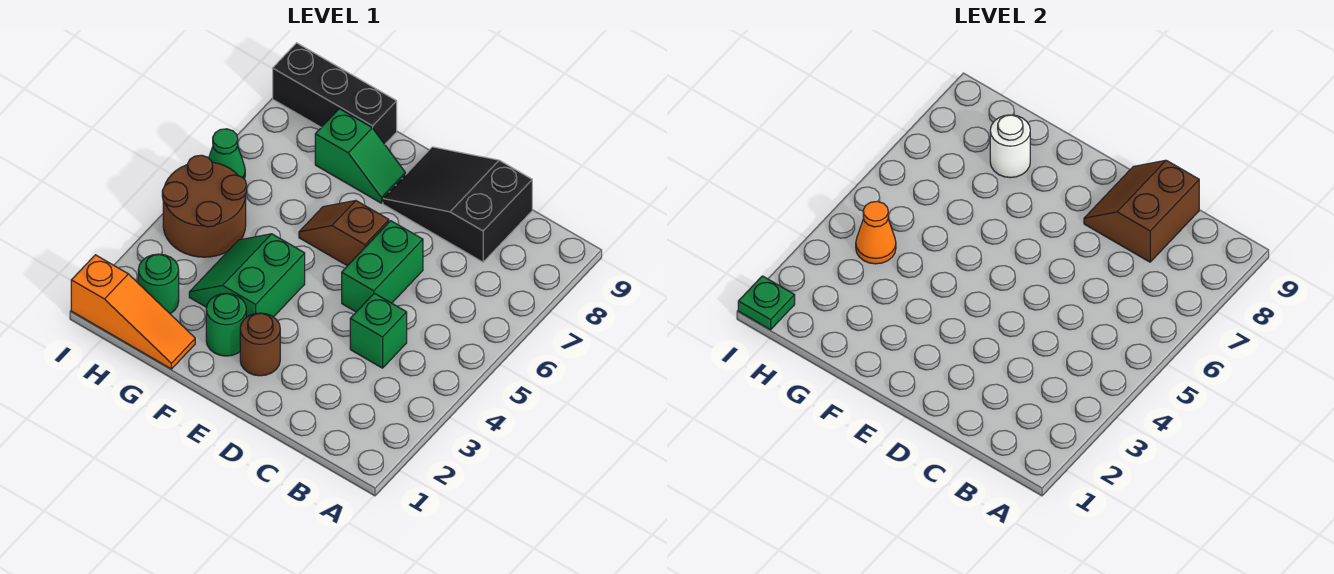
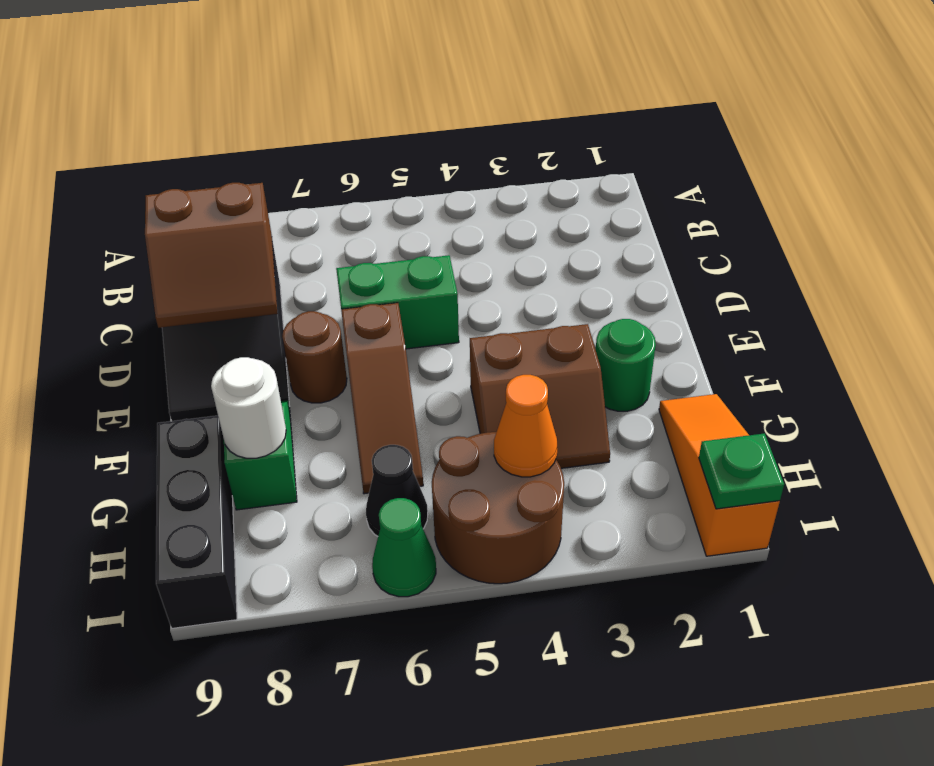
green brick C4 level 1 -> none
brown round brick E2 level 1 -> brown round brick E7 level 1
brown slope E6:F6 level 1 top E -> brown slope E6:G6 level 1 top E
green slope F3:G4 level 1 top F -> brown slope F3:G4 level 1 top F
green round brick H2 level 1 -> none
none -> black cone H6 level 1

